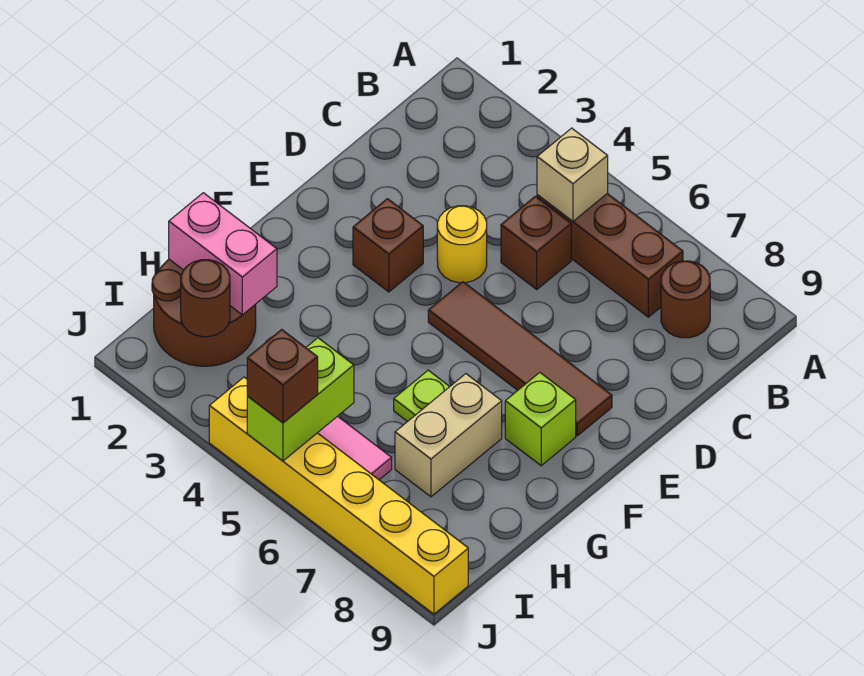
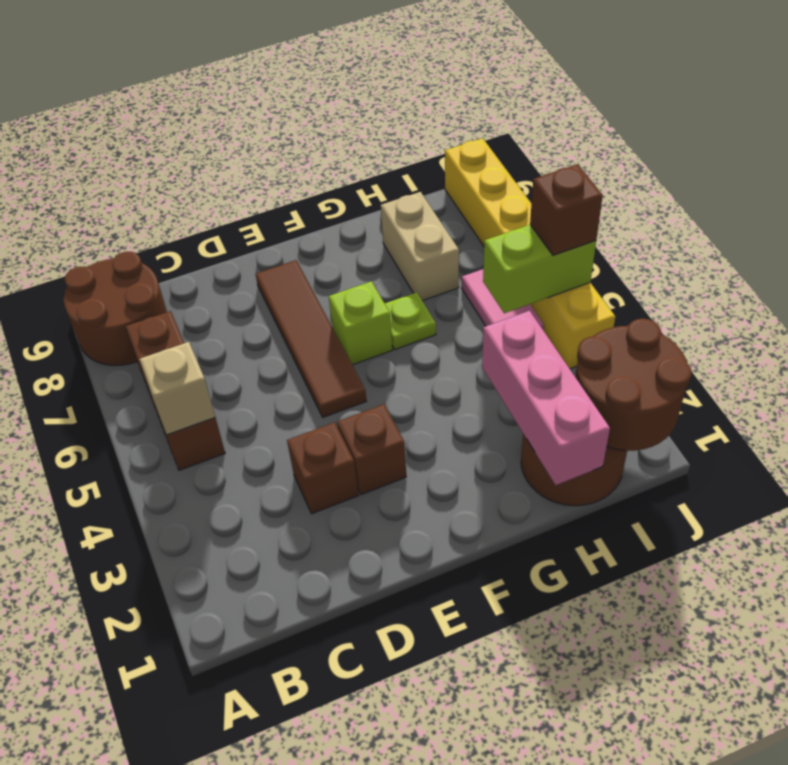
brown round brick B8 level 1 -> brown round brick A8:B9 level 1
brown brick C5 level 1 -> brown brick D3 level 1
yellow round brick D4 level 1 -> none
lime brick F8 level 1 -> lime brick F6 level 1
tan brick G7:H7 level 1 -> tan brick H7:H8 level 1
pink brick H1:H2 level 2 -> pink brick H1:H3 level 2
brown round brick I2 level 2 -> brown round brick I1:J2 level 2

